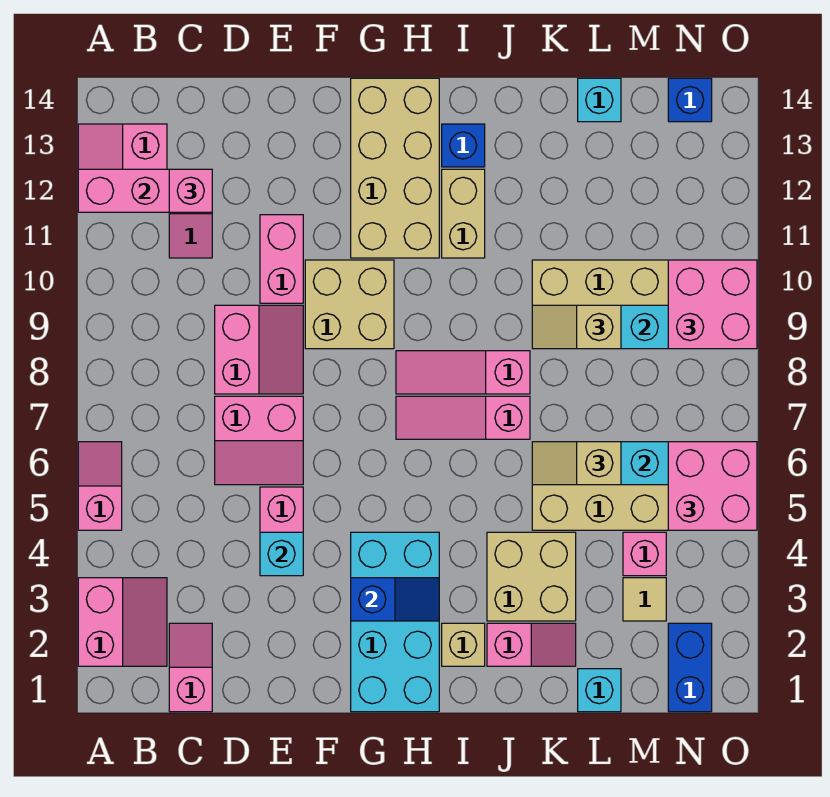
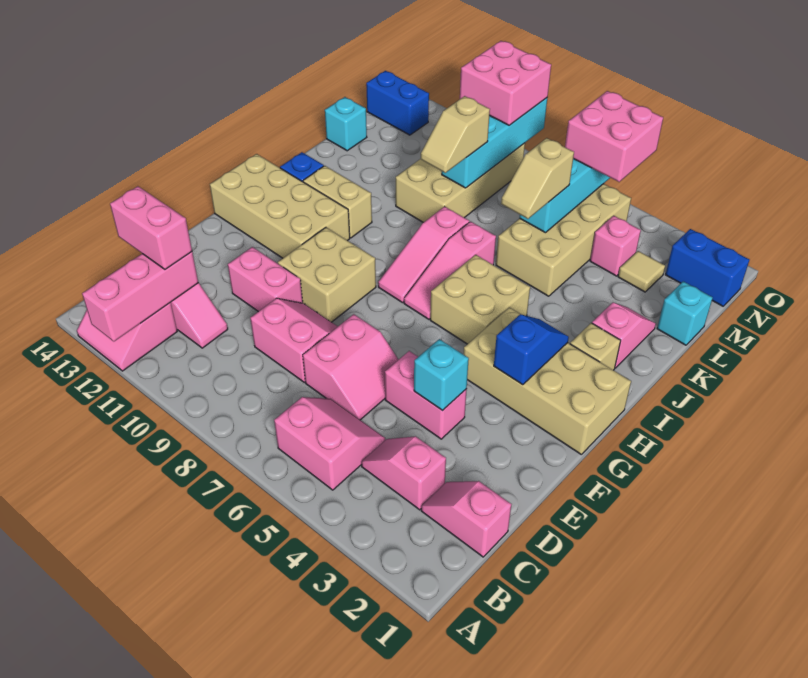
pink slope A2:B3 level 1 top A -> pink slope B5:C6 level 1 top B
pink slope A5:A6 level 1 top 5 -> pink slope C3:C4 level 1 top 3
pink brick C12 level 3 -> pink brick C12:C13 level 3
cyan brick G1:H4 level 1 -> tan brick G1:H4 level 1
tan brick J3:K4 level 1 -> tan brick H5:I6 level 1
blue brick N14 level 1 -> blue brick N13:N14 level 1

